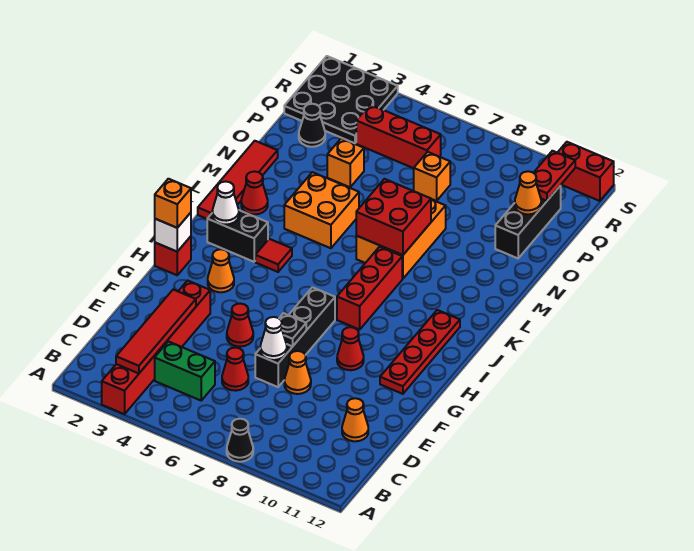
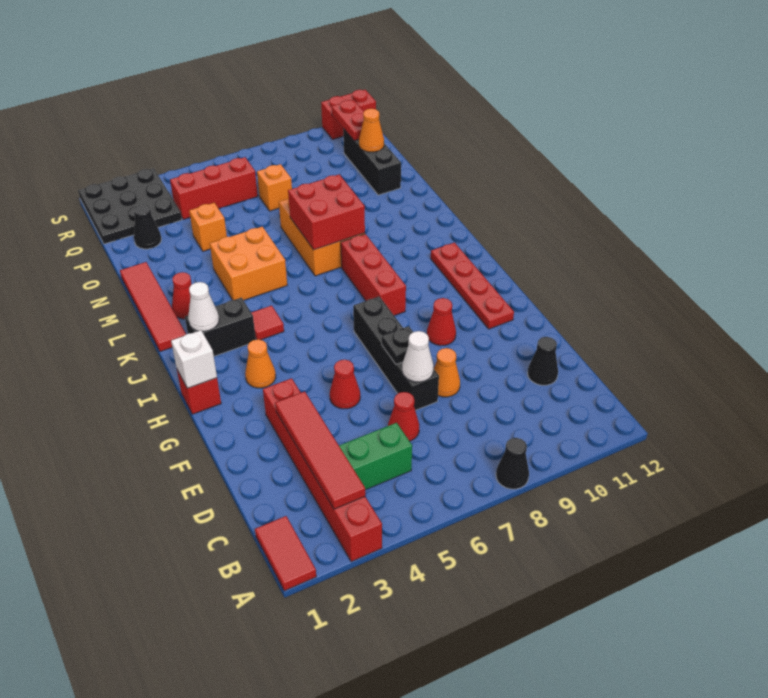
none -> red tile A1:B1 level 1
orange cone D11 level 1 -> black cone D11 level 1
orange brick H1 level 3 -> none

